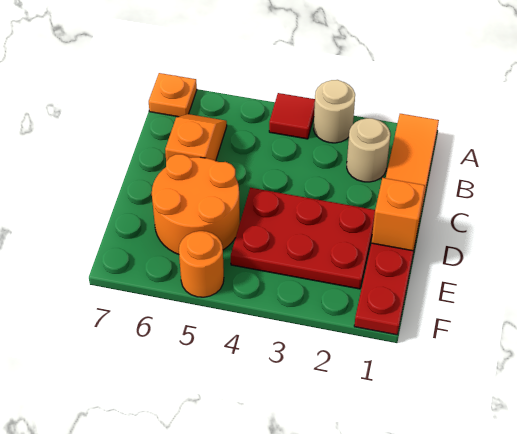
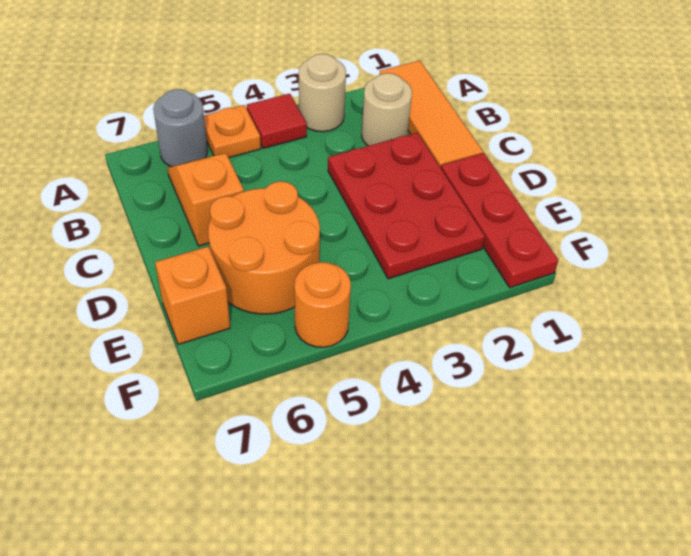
none -> grey round brick A6 level 1
orange plate A7 level 1 -> orange plate A5 level 1
orange brick D1 level 2 -> orange brick E7 level 1
red plate D2:E4 level 1 -> red plate C2:E3 level 1

